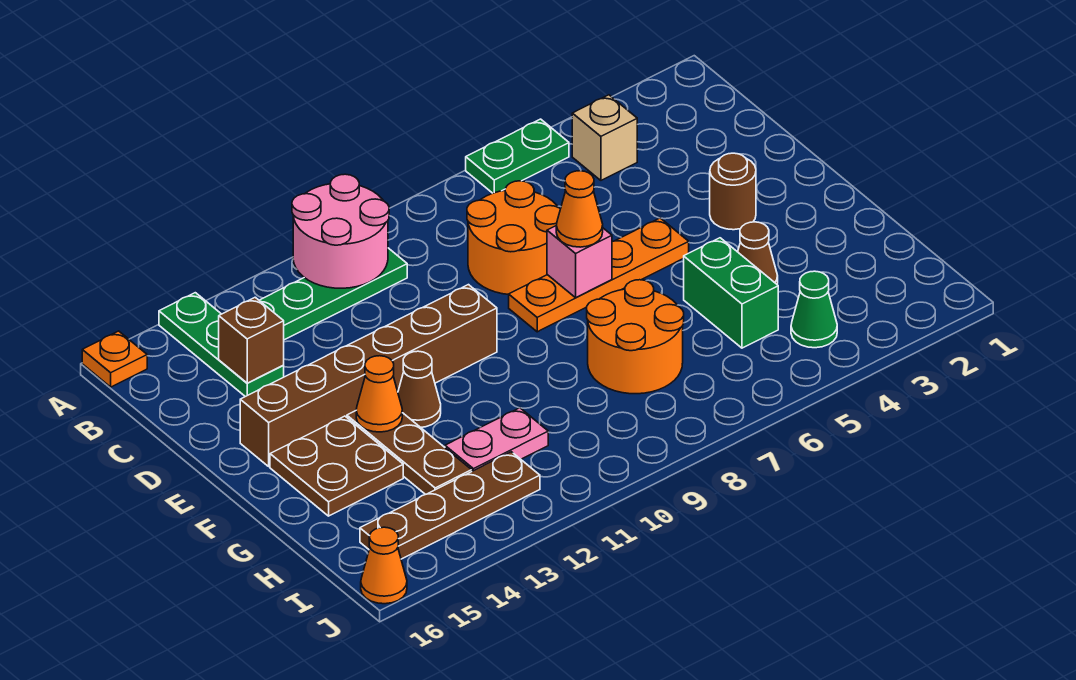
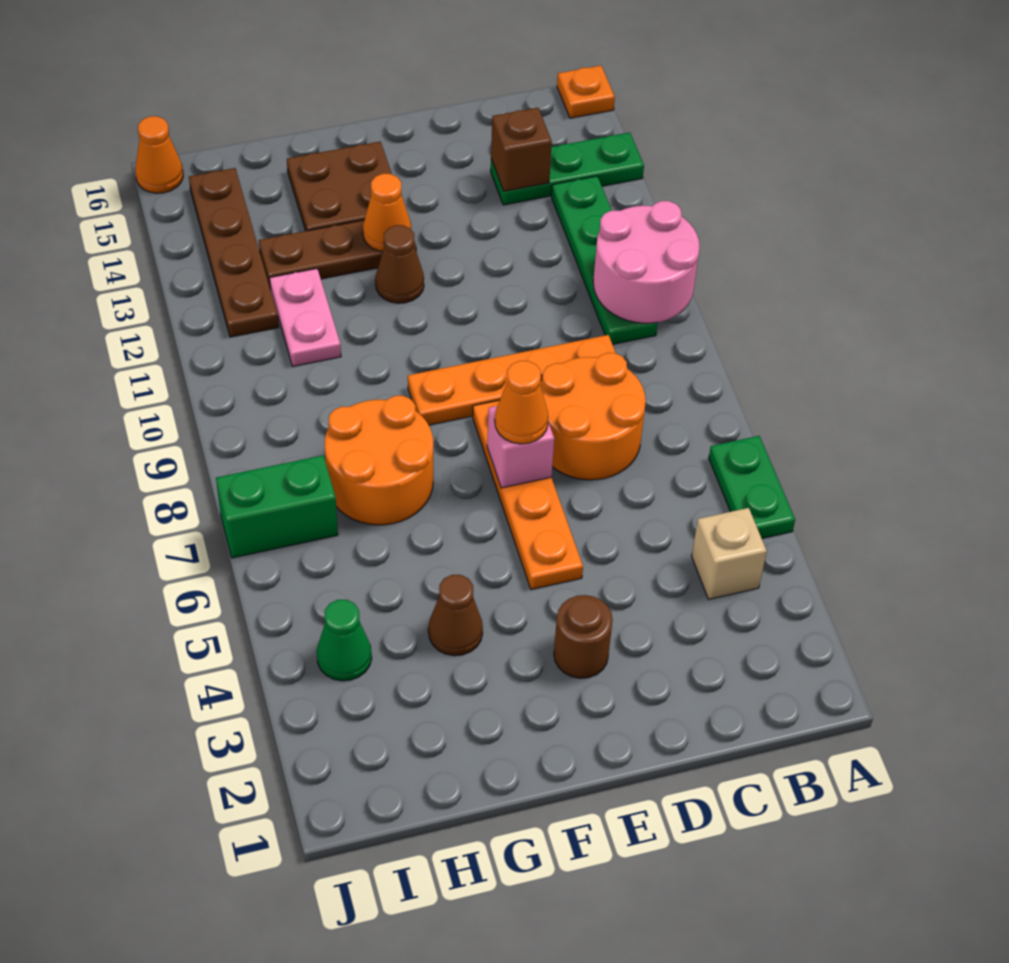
none -> orange plate C9:F9 level 1
brown brick E10:E15 level 1 -> none
green brick G5:H5 level 1 -> green brick I7:J7 level 1

